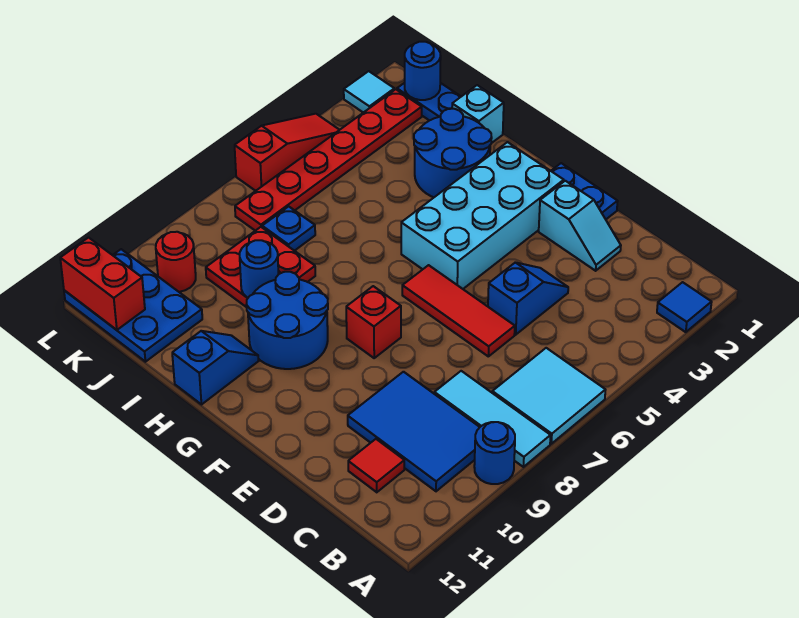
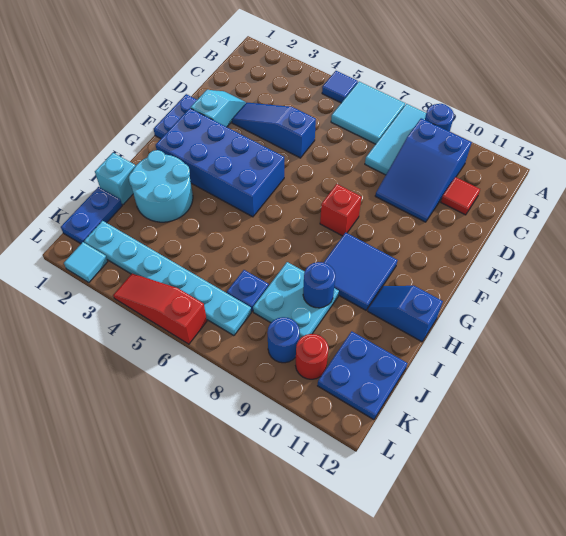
blue tile A2 level 1 -> blue tile A5 level 1
blue tile B9:D10 level 1 -> blue slope B9:D10 level 1 top B
blue slope D4:D5 level 1 top 5 -> blue slope D3:D5 level 1 top 5
red tile D6:F6 level 1 -> none
cyan brick F2:G5 level 1 -> blue brick F2:G5 level 1
blue round brick G9:H10 level 1 -> blue tile G9:H10 level 1
blue round brick H2:I3 level 1 -> cyan round brick H2:I3 level 1
red plate I8:J9 level 1 -> cyan plate I8:J9 level 1
blue plate J11:L12 level 1 -> blue plate J11:K12 level 1
blue round brick K1 level 2 -> blue round brick K9 level 1
red plate K2:K7 level 1 -> cyan plate K2:K7 level 1
red brick K12:L12 level 2 -> none

